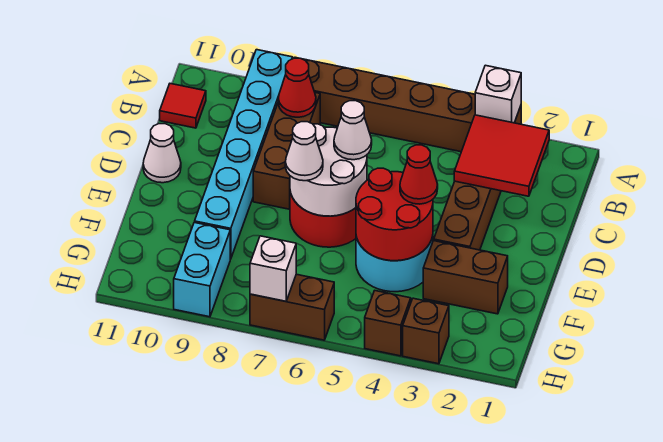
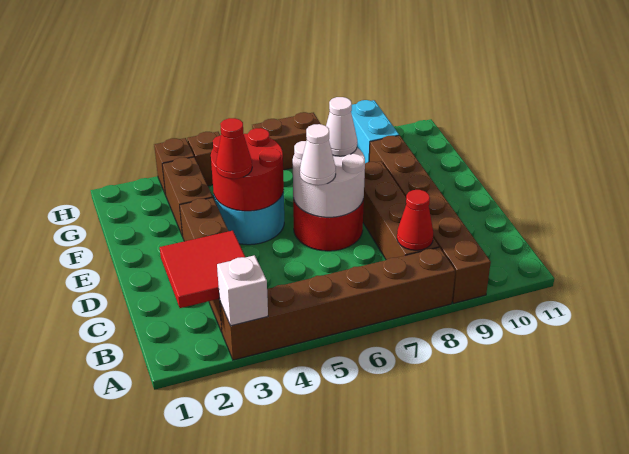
cyan brick A9:F9 level 1 -> brown brick A9:F9 level 1
brown brick B8:D8 level 1 -> brown brick B8:E8 level 1
red tile B11 level 1 -> none
white cone D11 level 1 -> none
brown brick F2:F3 level 1 -> brown brick F3:G3 level 1
white brick H7 level 2 -> none

